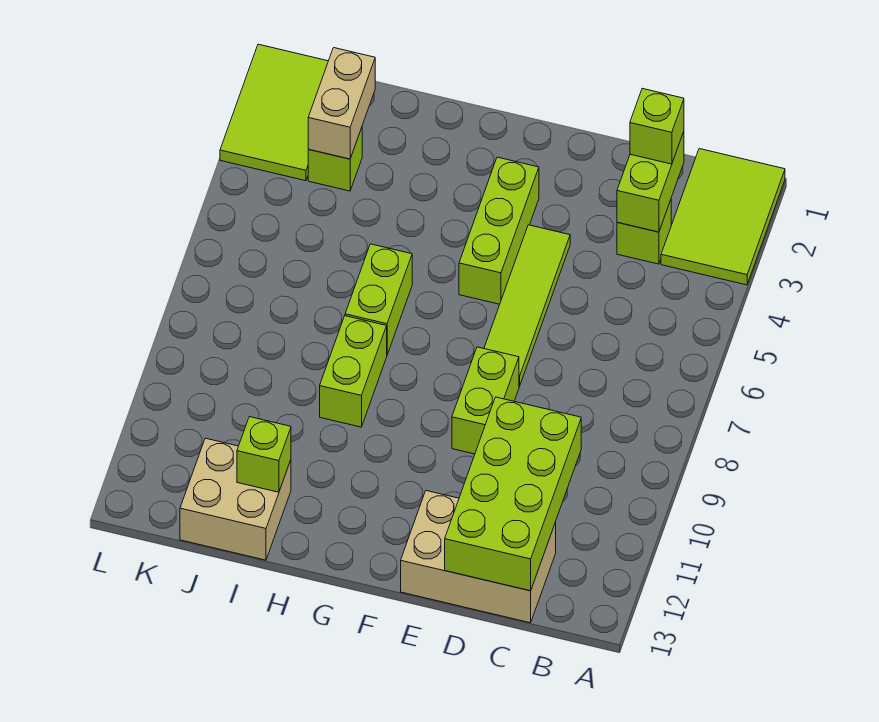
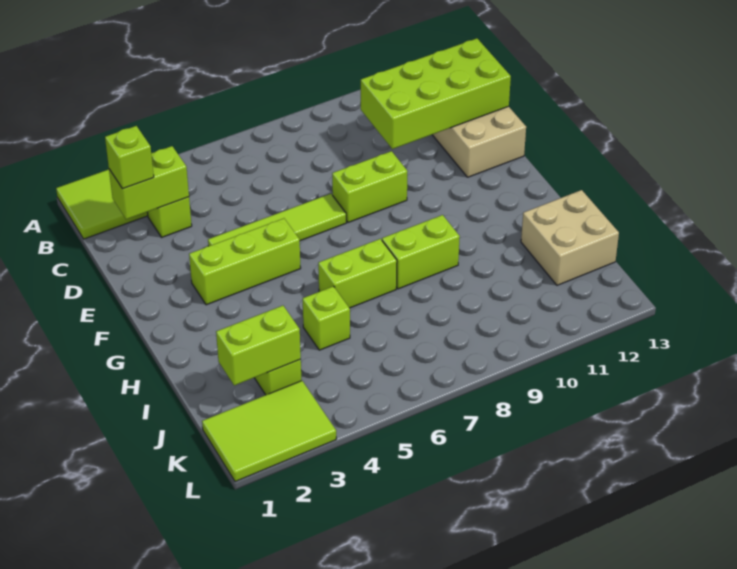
lime brick I12 level 2 -> lime brick I5 level 1
tan brick J2:J3 level 2 -> lime brick J2:J3 level 2

